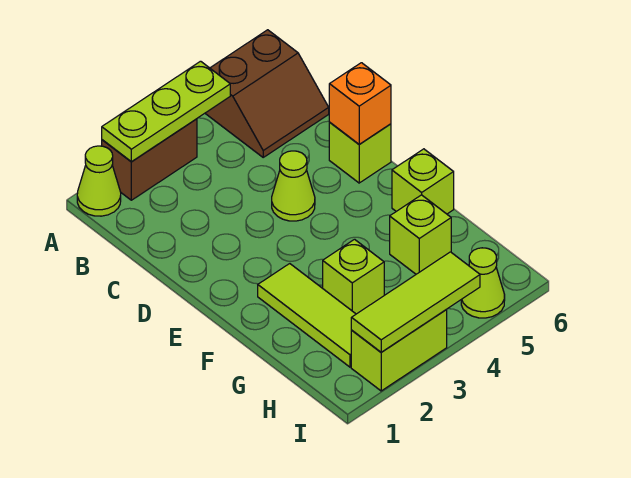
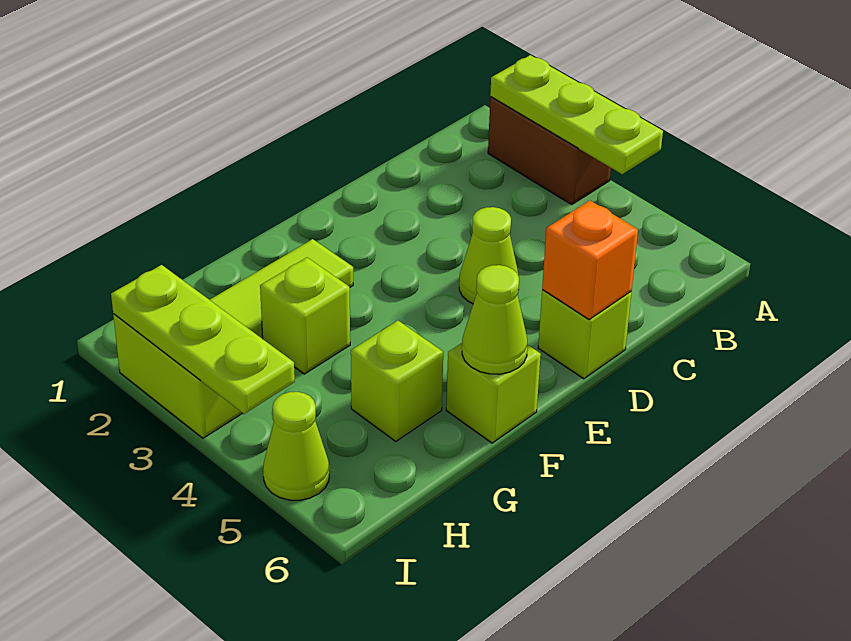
lime cone A1 level 1 -> lime cone F6 level 2
brown slope A5:B6 level 1 top A -> none
lime tile I2:I4 level 2 -> lime plate I2:I4 level 2

